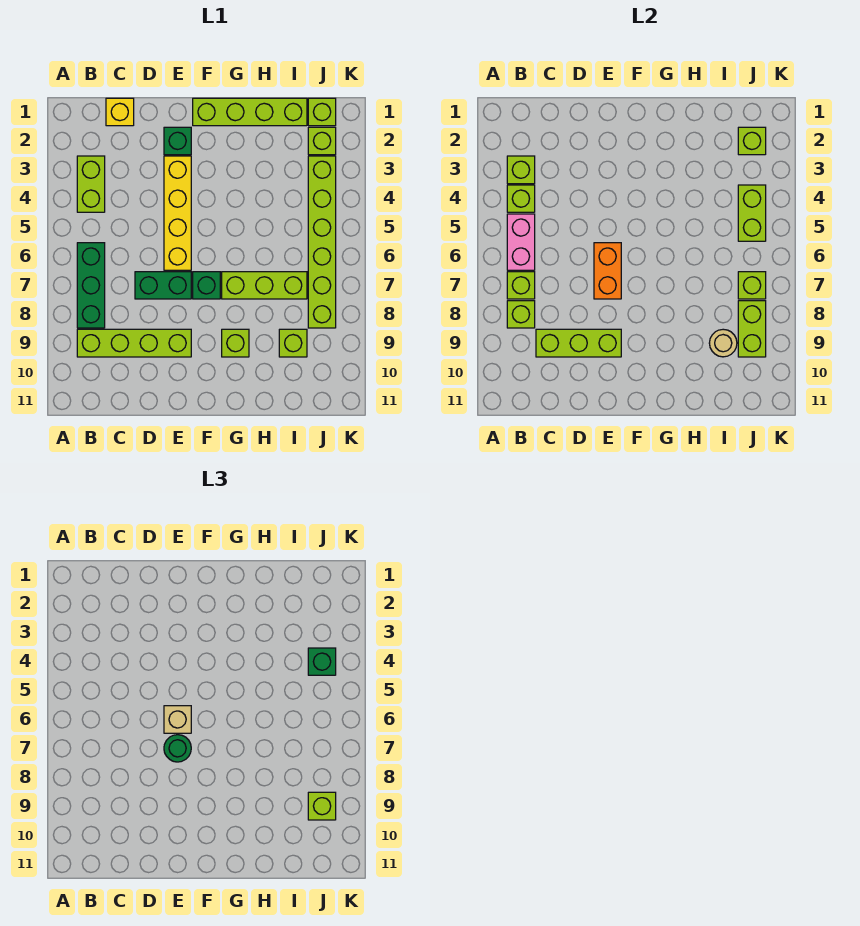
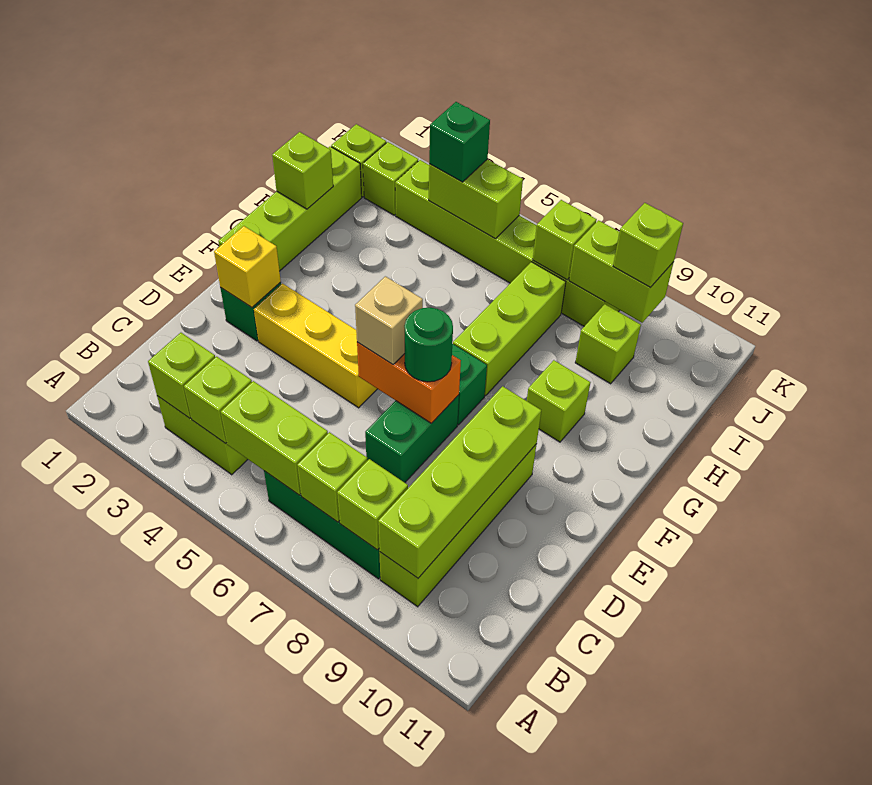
pink brick B5:B6 level 2 -> lime brick B5:B6 level 2
yellow brick C1 level 1 -> yellow brick E2 level 2
lime brick C9:E9 level 2 -> lime brick B9:E9 level 2
yellow brick E3:E6 level 1 -> yellow brick E3:E5 level 1
tan round brick I9 level 2 -> none
lime brick J2 level 2 -> lime brick H1 level 2

